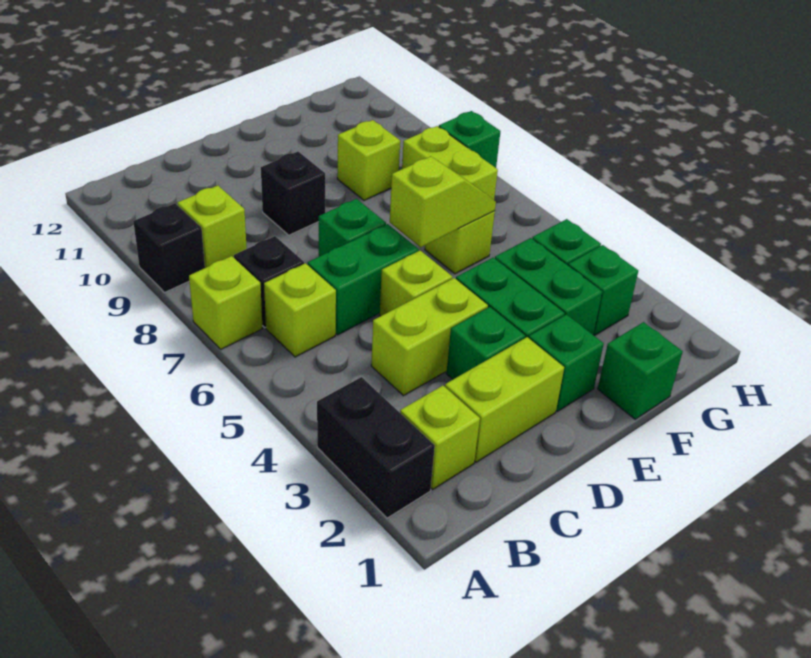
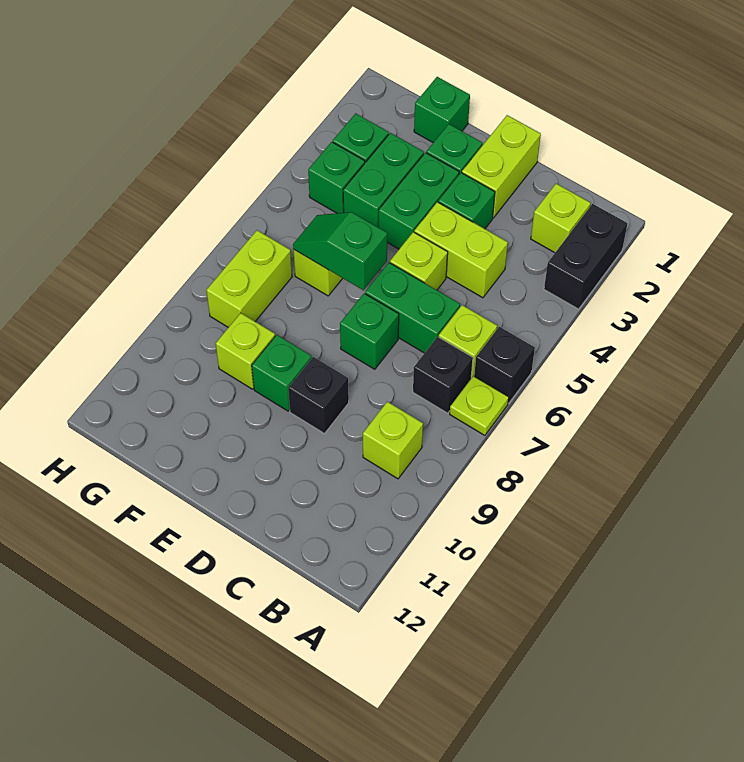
lime brick A7 level 1 -> lime plate A7 level 1
black brick A9 level 1 -> black brick A6 level 1
lime brick C2:D2 level 1 -> lime brick D1:D2 level 1
lime slope E6:F6 level 2 top E -> green slope E6:F6 level 2 top E
green brick H8 level 1 -> green brick E9 level 1

